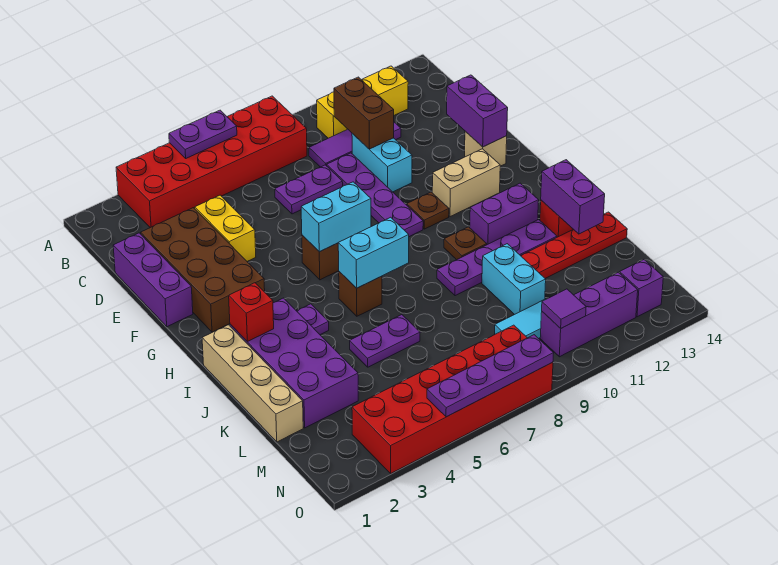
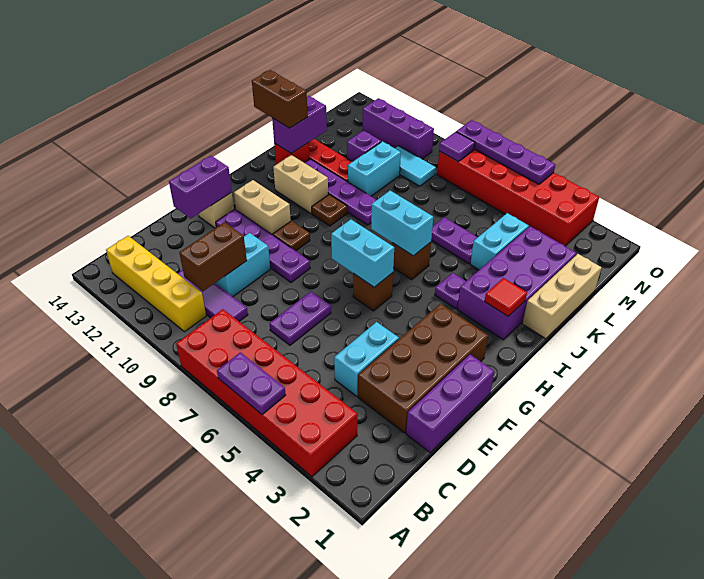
yellow brick B10:B12 level 1 -> yellow brick B10:B13 level 1
yellow brick D4:E4 level 1 -> cyan brick D4:E4 level 1
purple plate D7:D8 level 1 -> purple plate D7:E7 level 1
purple plate D9:G9 level 1 -> purple plate F9:F12 level 1
tan brick I1:L1 level 1 -> tan brick J1:L1 level 1
red brick I2 level 2 -> red tile I2 level 2
purple brick I11:I12 level 1 -> tan brick I11:I12 level 1
none -> brown brick J13:J14 level 3
none -> cyan brick K4:L4 level 1
purple tile N10 level 2 -> purple tile N8 level 2
purple brick N13 level 1 -> purple brick L11 level 1

